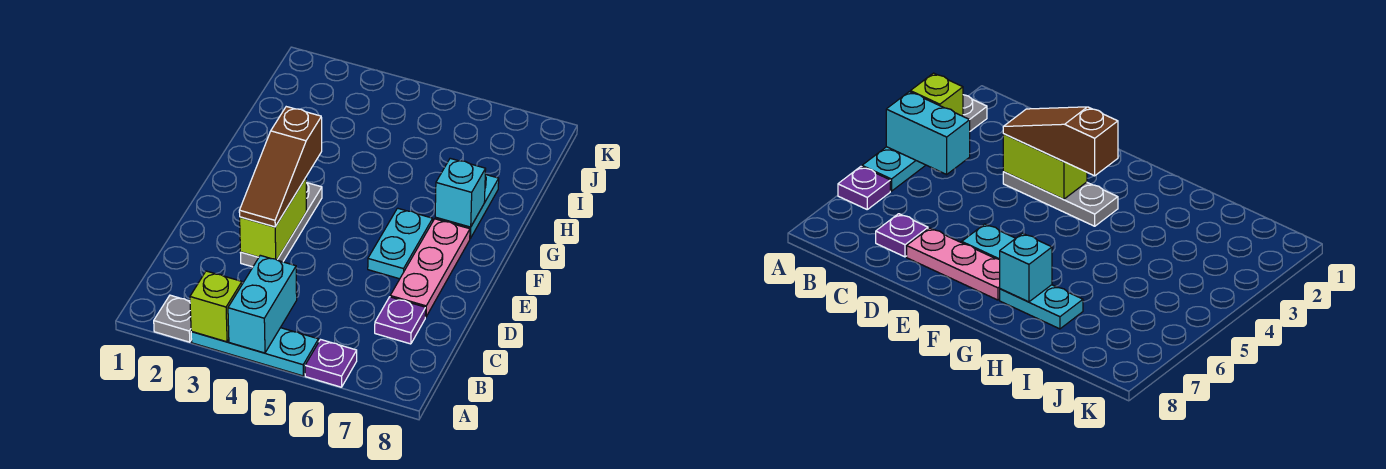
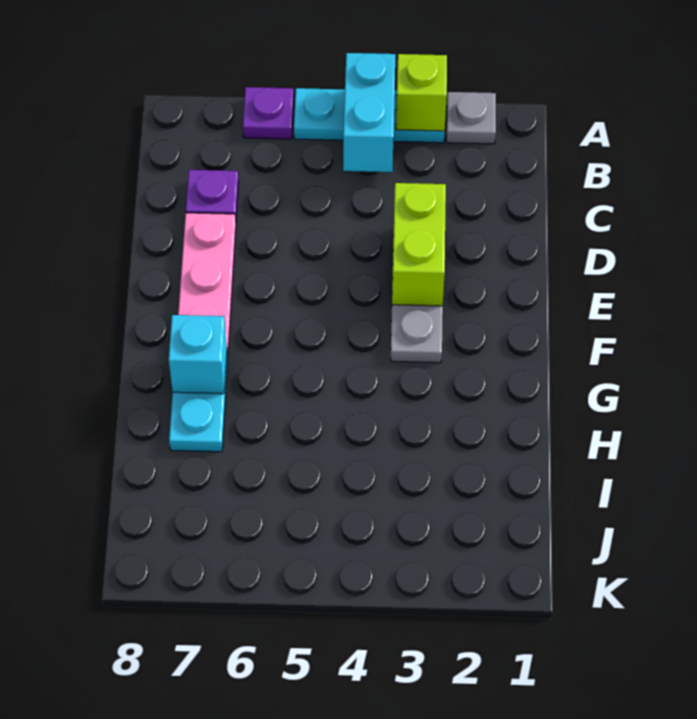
brown slope D3:F3 level 3 top F -> none
cyan plate E6:F6 level 1 -> none

